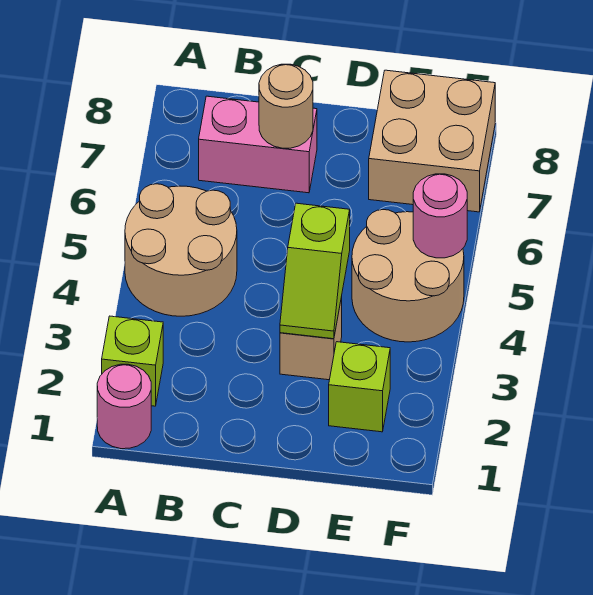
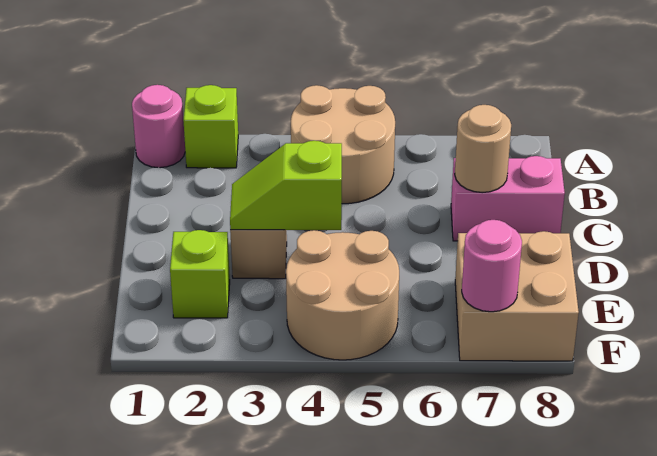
pink brick B7:C7 level 1 -> pink brick C7:C8 level 1
pink round brick F5 level 2 -> pink round brick F7 level 2

